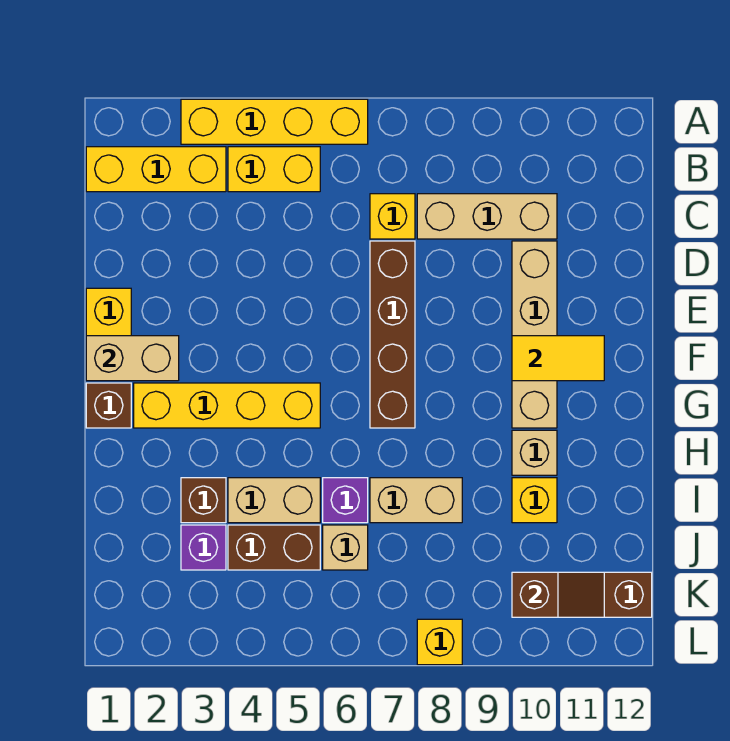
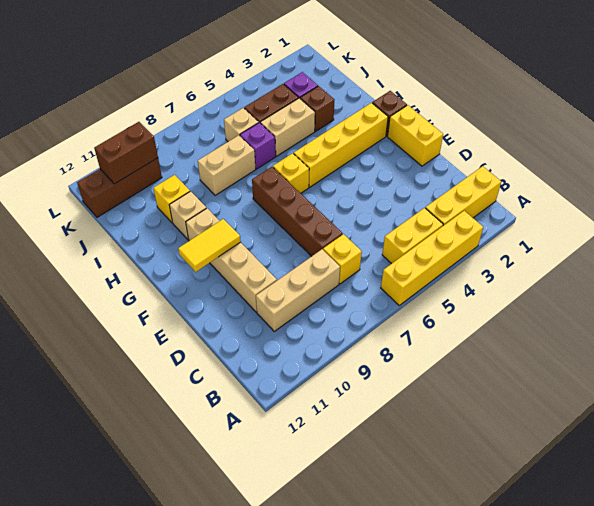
tan brick F1:F2 level 2 -> none
brown slope K10:K11 level 2 top 10 -> brown brick K10:K11 level 2
yellow brick L8 level 1 -> yellow brick G6 level 1

